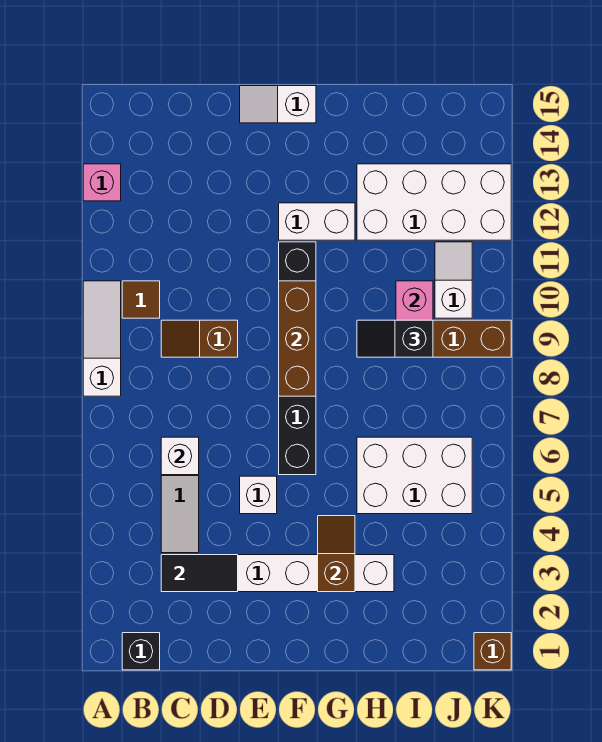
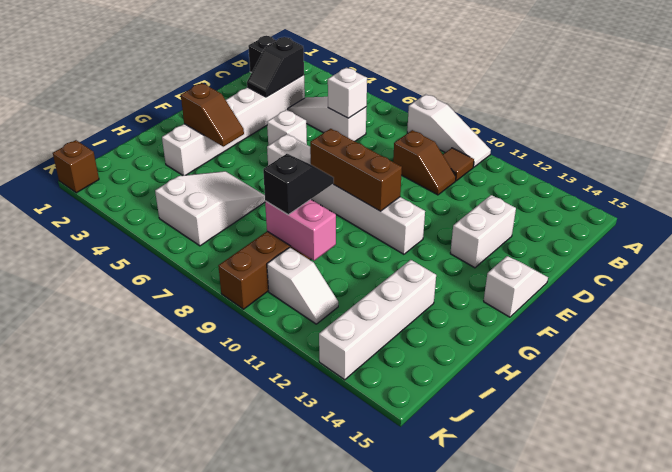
pink brick A13 level 1 -> none
black tile C3:D3 level 2 -> black slope C3:D3 level 2 top C
brown slope C9:D9 level 1 top D -> brown slope C9:C10 level 1 top 9
black brick F6:F11 level 1 -> white brick F6:F11 level 1
white brick F12:G12 level 1 -> white brick D13:E13 level 1
white brick H5:J6 level 1 -> white slope H5:J6 level 1 top J
white brick H12:K13 level 1 -> white brick H13:K13 level 1

